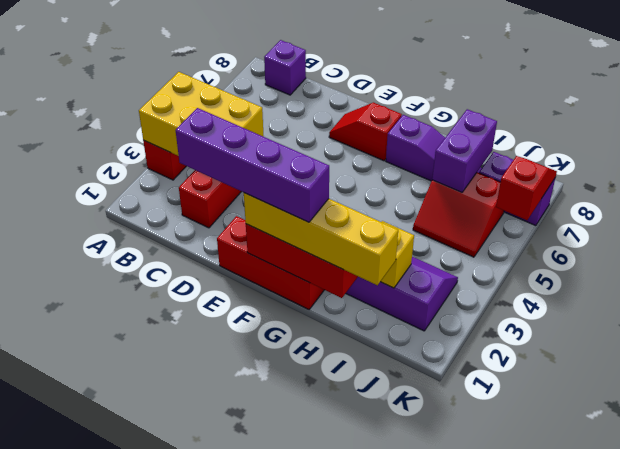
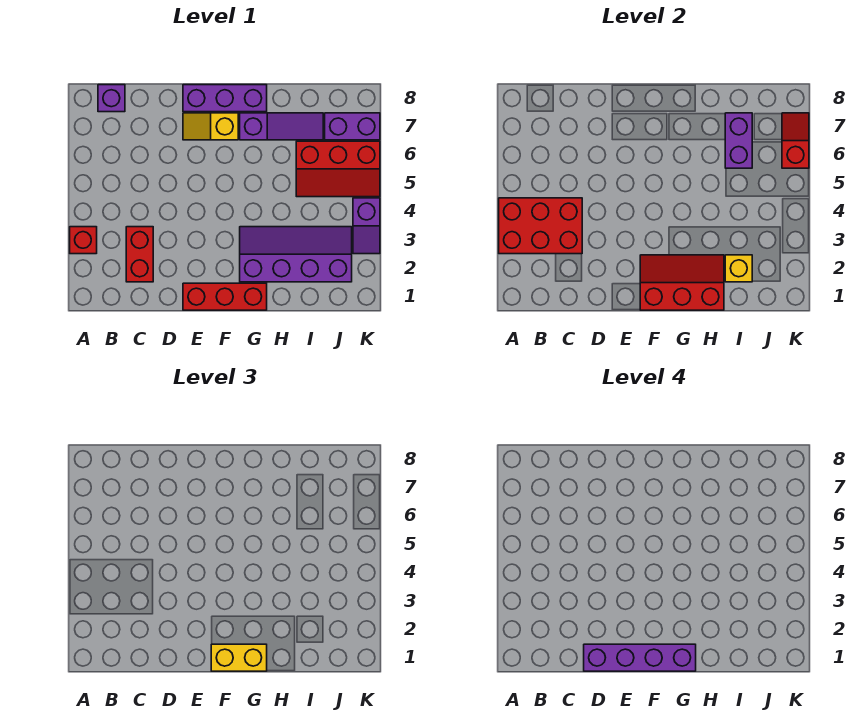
yellow brick A3:C4 level 2 -> red brick A3:C4 level 2
red slope E7:F7 level 1 top F -> yellow slope E7:F7 level 1 top F
none -> purple brick E8:G8 level 1
yellow brick F1:I1 level 3 -> yellow brick F1:G1 level 3
red slope I5:J6 level 1 top 6 -> red slope I5:K6 level 1 top 6
none -> purple slope K3:K4 level 1 top 4

